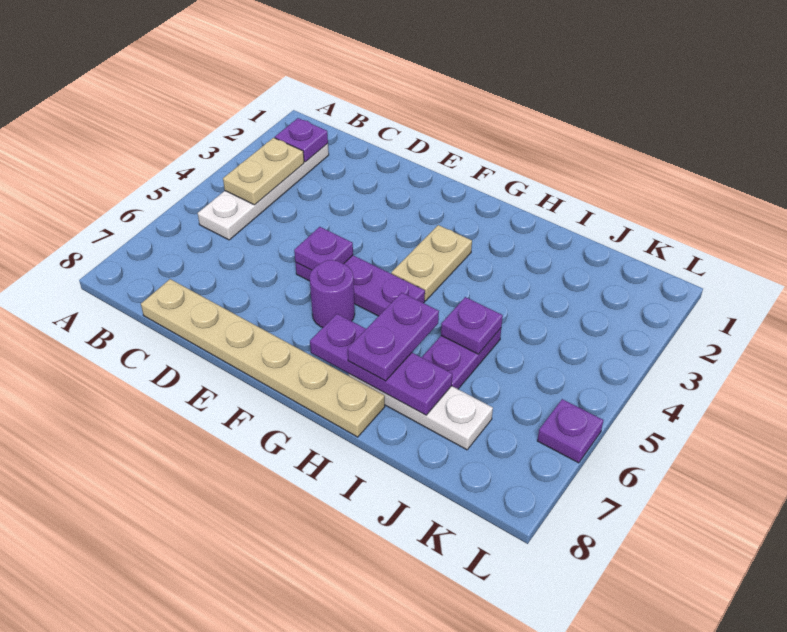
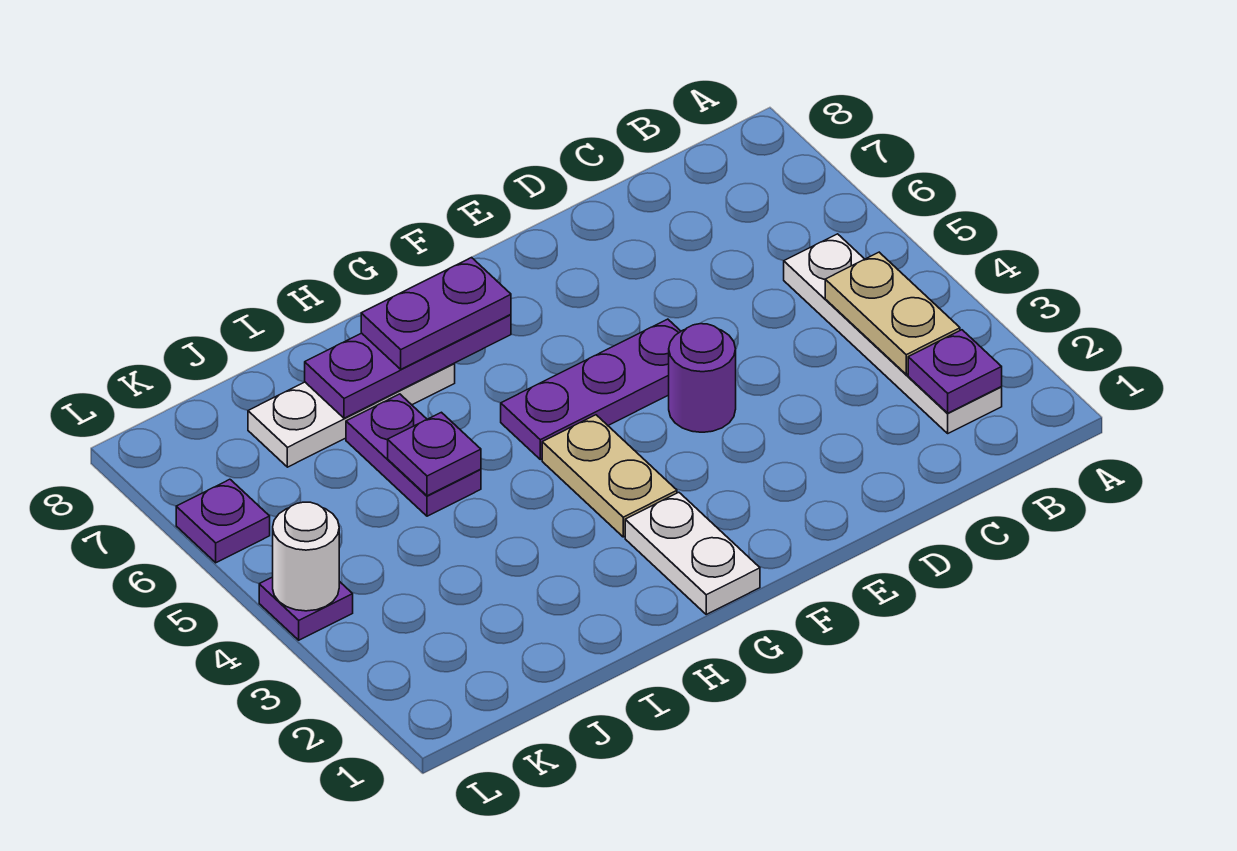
tan plate C8:H8 level 1 -> none
purple plate E5 level 2 -> purple plate L4 level 1
purple round brick F6 level 1 -> purple round brick E4 level 1
none -> white plate G1:G2 level 1
purple plate H6:H7 level 3 -> purple plate G7:H7 level 3
none -> white round brick L4 level 2

